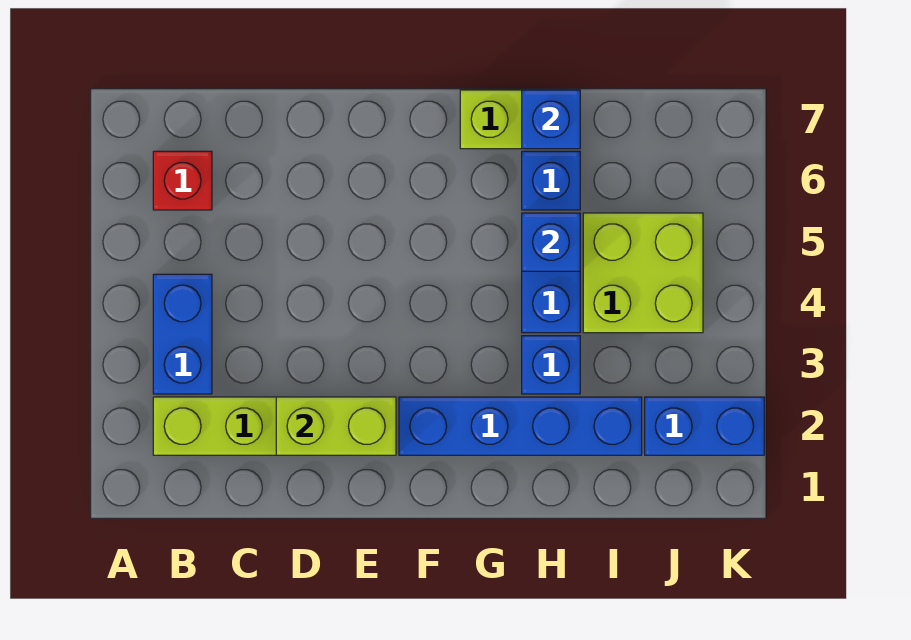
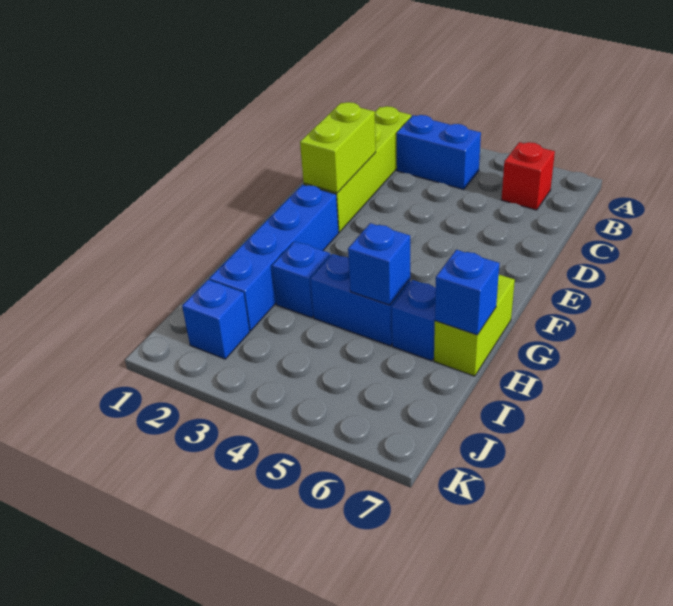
lime brick I4:J5 level 1 -> none
blue brick J2:K2 level 1 -> blue brick J2 level 1

